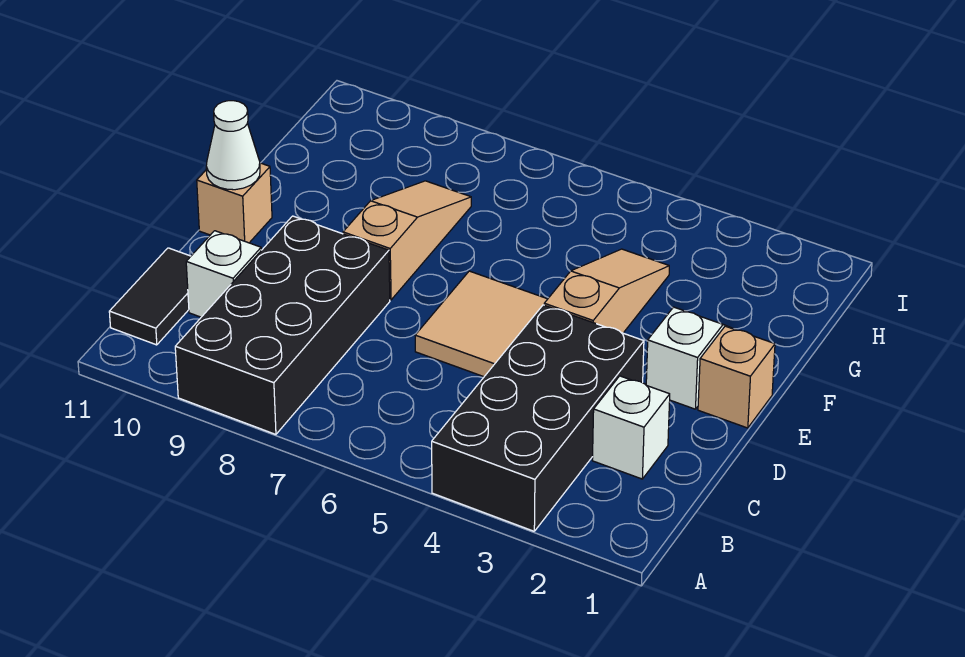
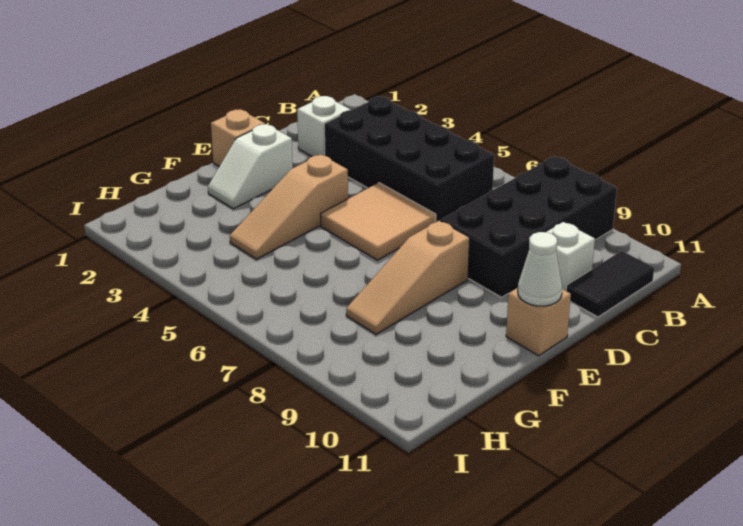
black brick A3:D4 level 1 -> black brick B3:C6 level 1

